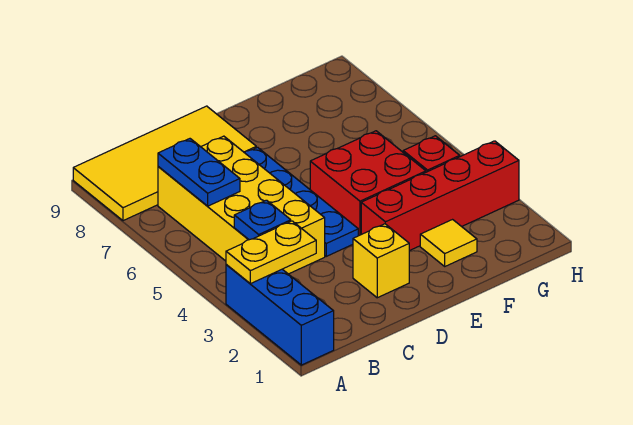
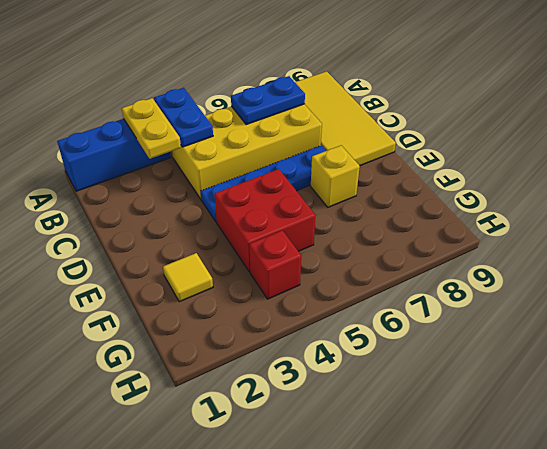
blue plate B4 level 2 -> blue plate A4:B4 level 2
yellow brick D2 level 1 -> yellow brick E7 level 1
red brick E3:H3 level 1 -> none

